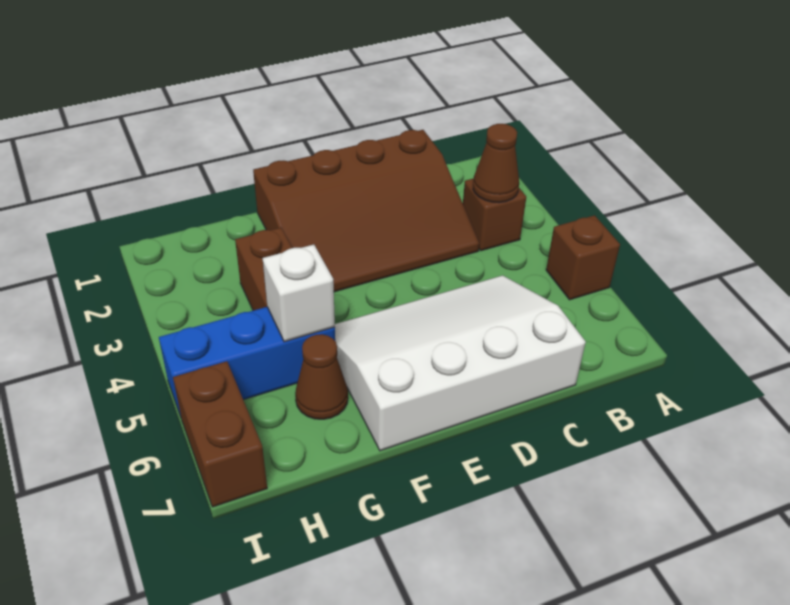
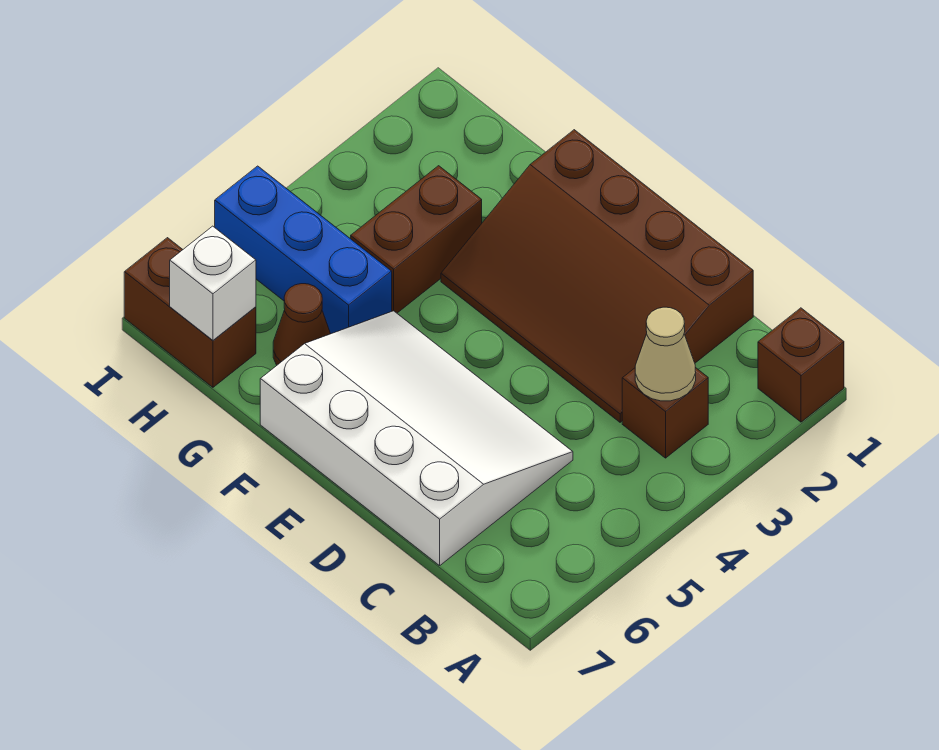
brown brick A5 level 1 -> brown brick A1 level 1
brown cone B3 level 2 -> tan cone B3 level 2
white brick G5 level 2 -> white brick H7 level 2
brown brick I6:I7 level 1 -> brown brick H7:I7 level 1

